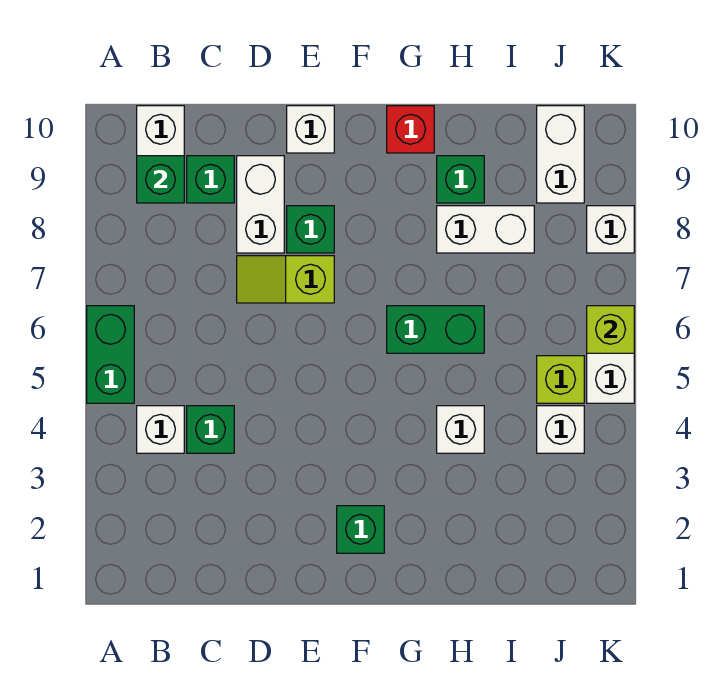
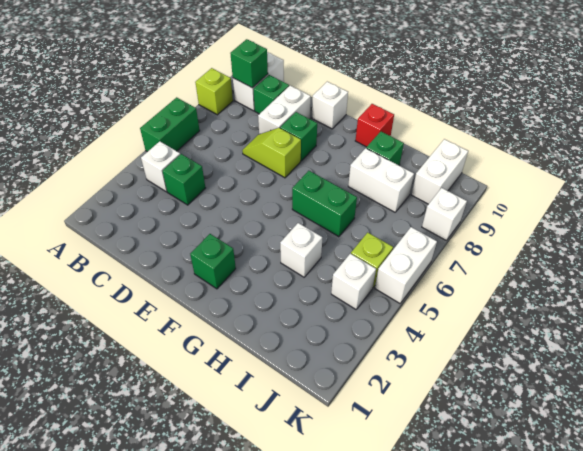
lime brick K6 level 2 -> lime brick A8 level 1

